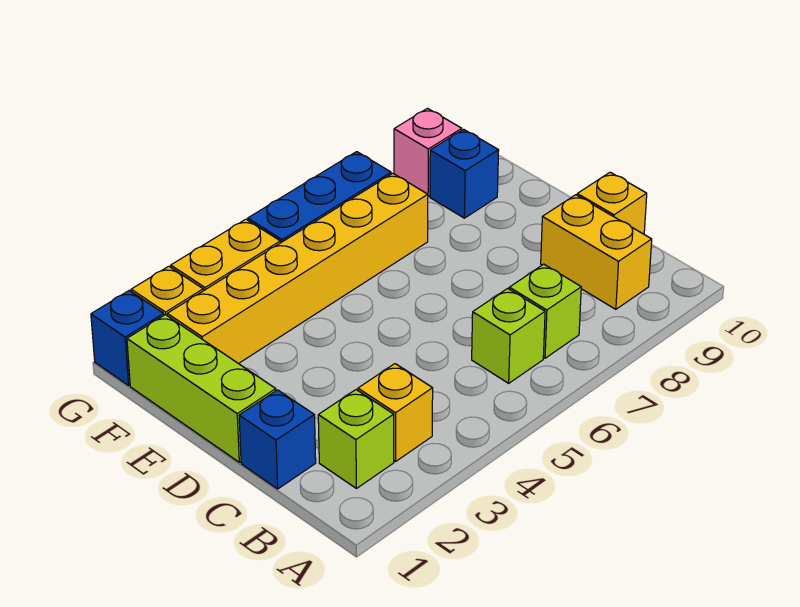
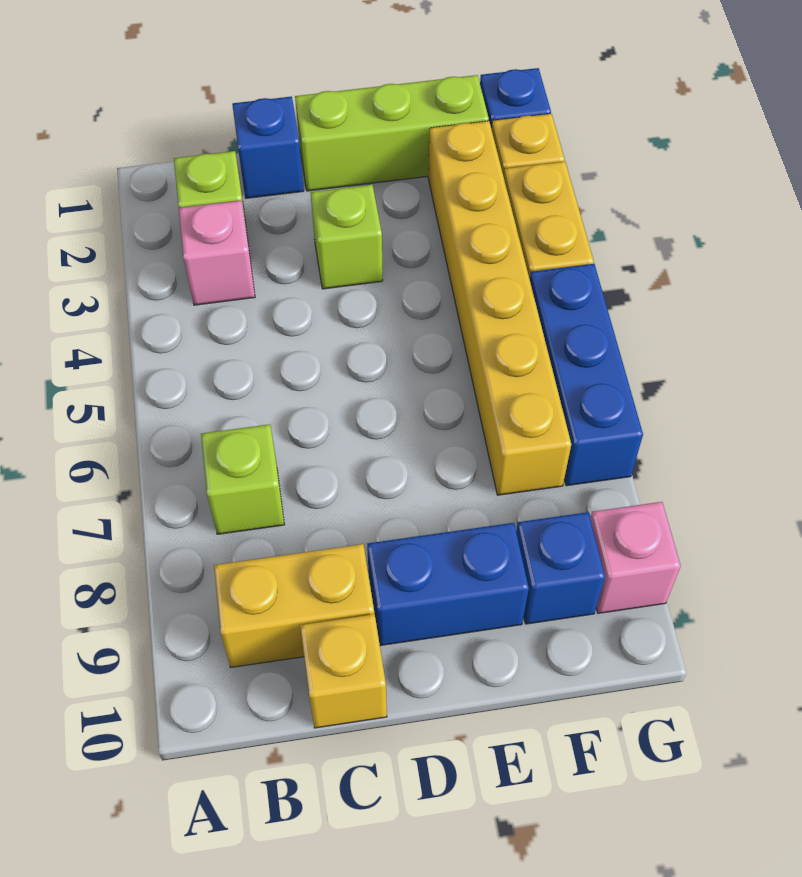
yellow brick B3 level 1 -> pink brick B3 level 1
lime brick B6 level 1 -> lime brick D3 level 1
none -> blue brick D9:E9 level 1

